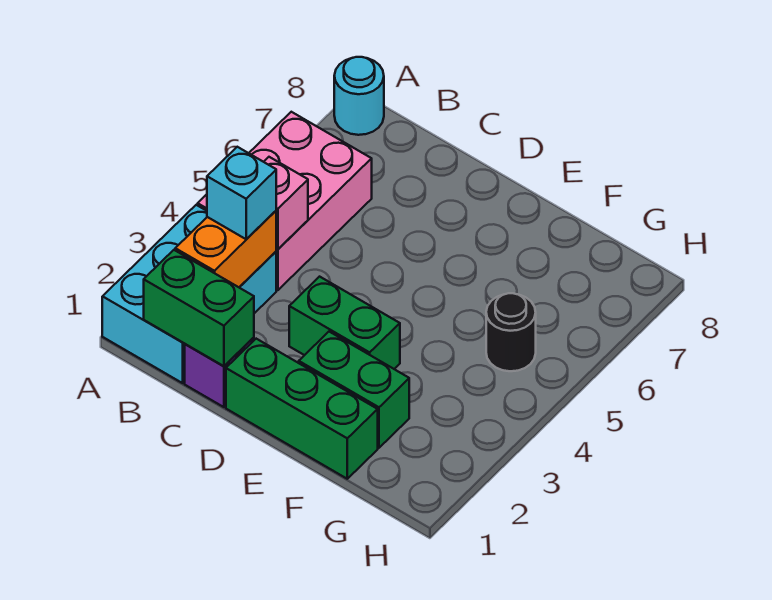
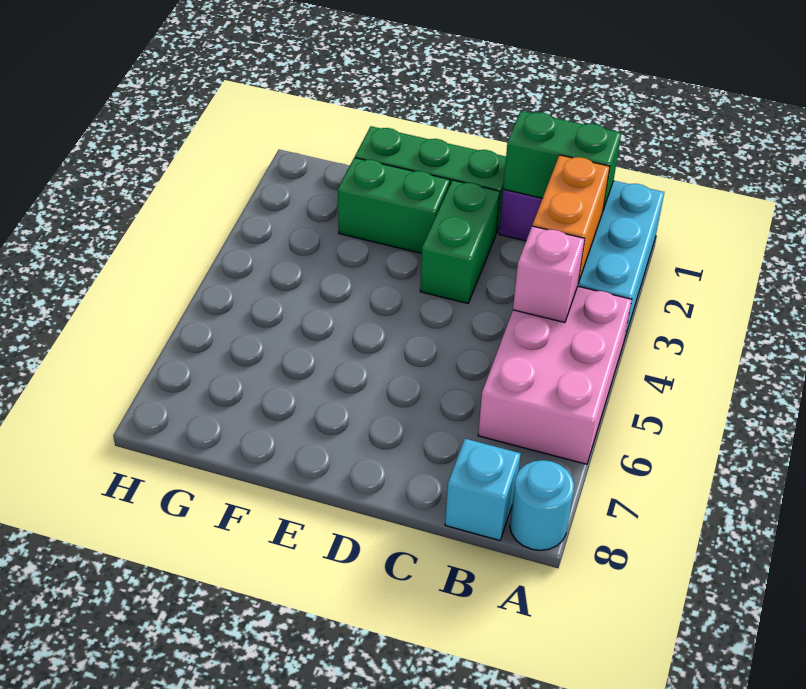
cyan brick B3 level 3 -> cyan brick B8 level 1
green brick D3:E3 level 1 -> green brick D2:D3 level 1
black round brick G5 level 1 -> none

